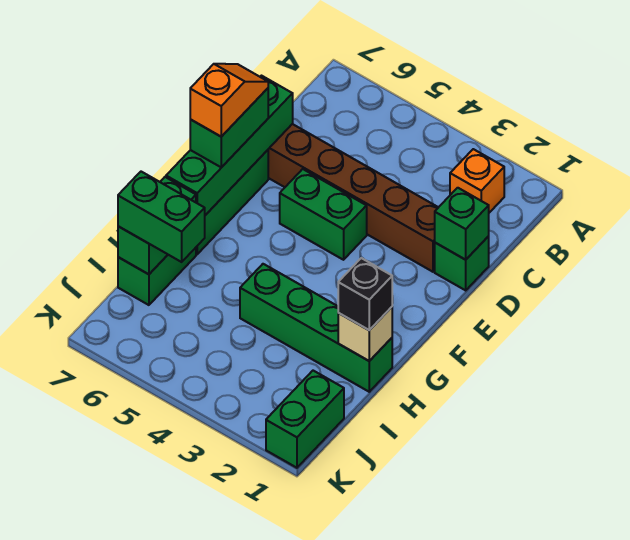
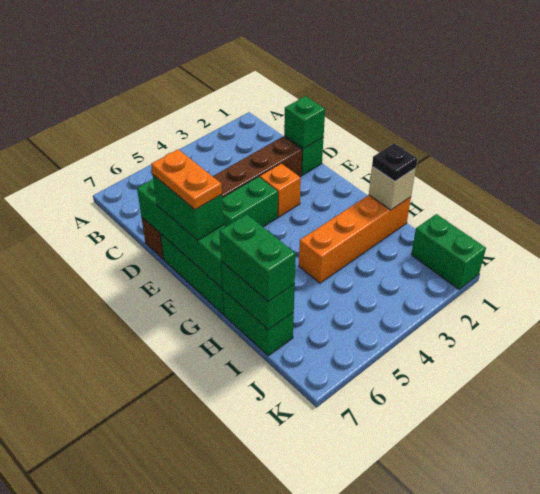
orange brick B2 level 1 -> orange brick E3 level 1
orange slope E7:F7 level 4 top F -> orange plate E7:F7 level 4
green brick H1:H4 level 1 -> orange brick H1:H4 level 1
black brick H1 level 3 -> black plate H1 level 3
green brick I6:I7 level 3 -> green brick H7:I7 level 3

